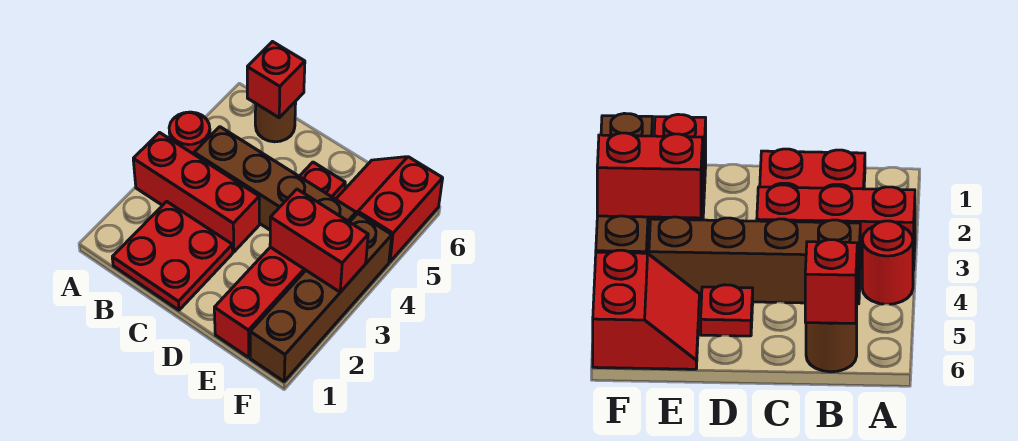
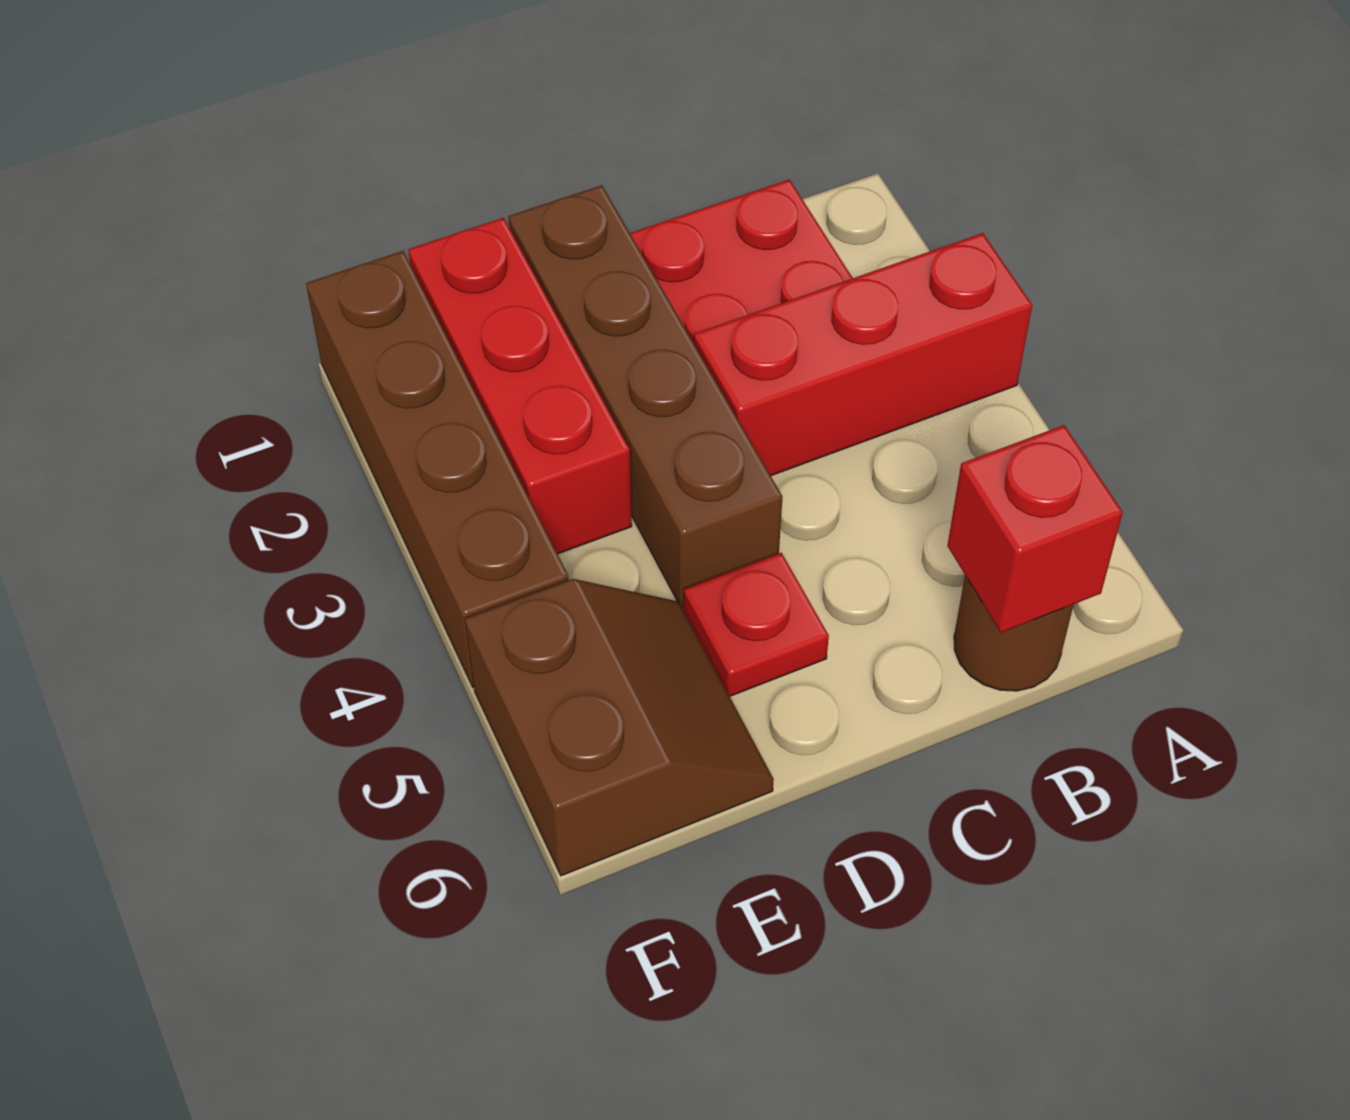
red round brick A4 level 1 -> none
brown brick B4:E4 level 1 -> brown brick D1:D4 level 1
red brick E3:F3 level 2 -> none
red slope E5:F6 level 1 top F -> brown slope E5:F6 level 1 top F

